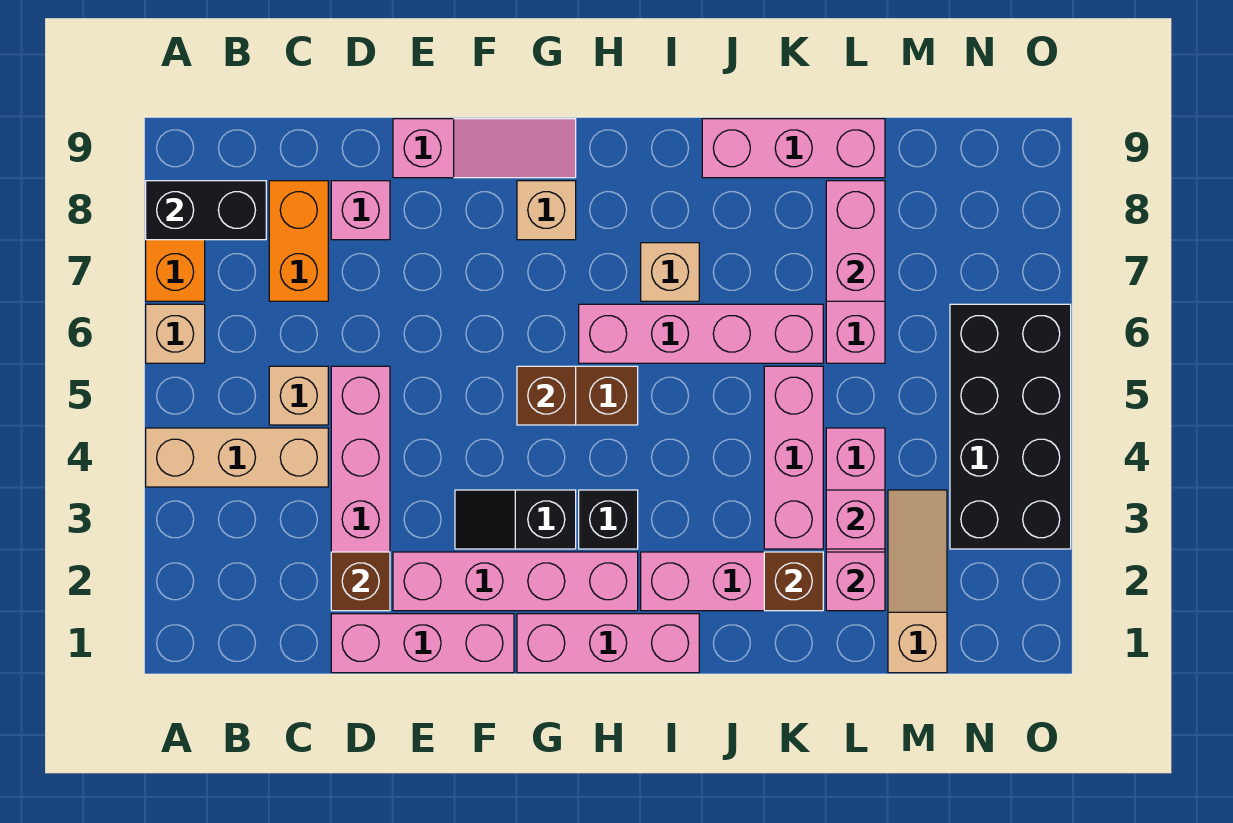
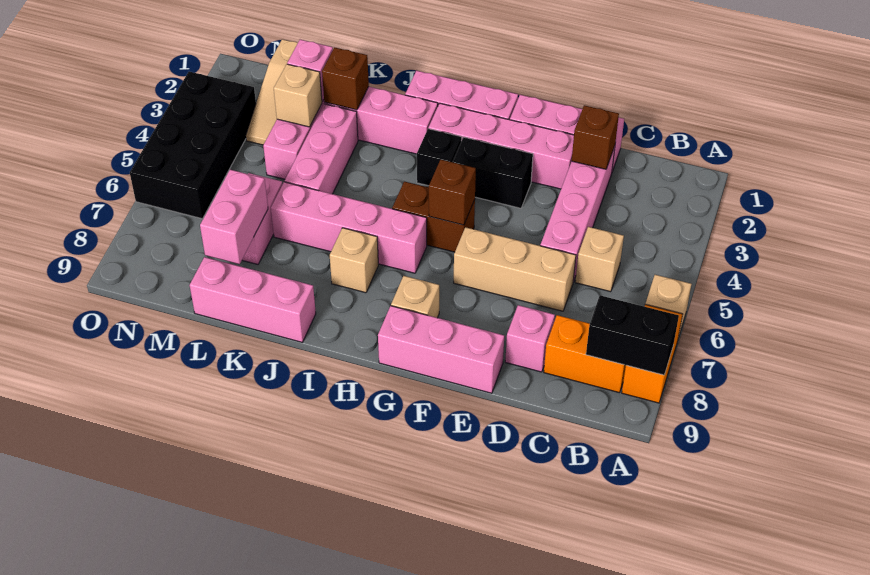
tan brick A4:C4 level 1 -> tan brick D6:F6 level 1
orange brick C7:C8 level 1 -> orange brick B8:C8 level 1
pink slope E9:G9 level 1 top E -> pink brick E9:G9 level 1
black slope F3:G3 level 1 top G -> black brick F3:G3 level 1
pink brick L3 level 2 -> tan brick L3 level 2

